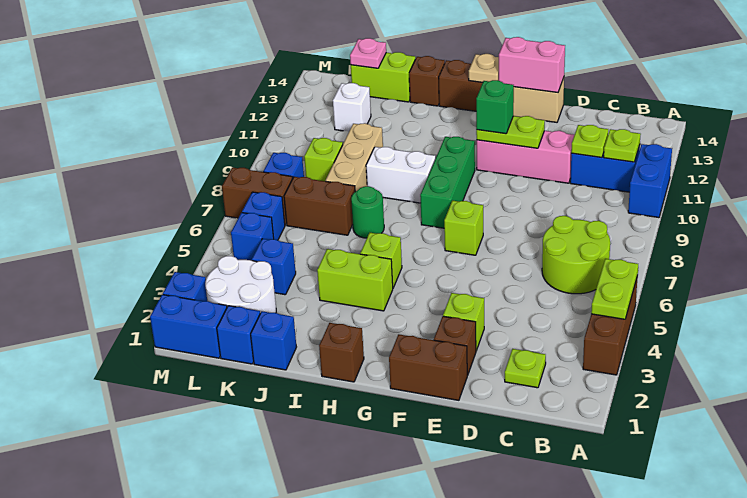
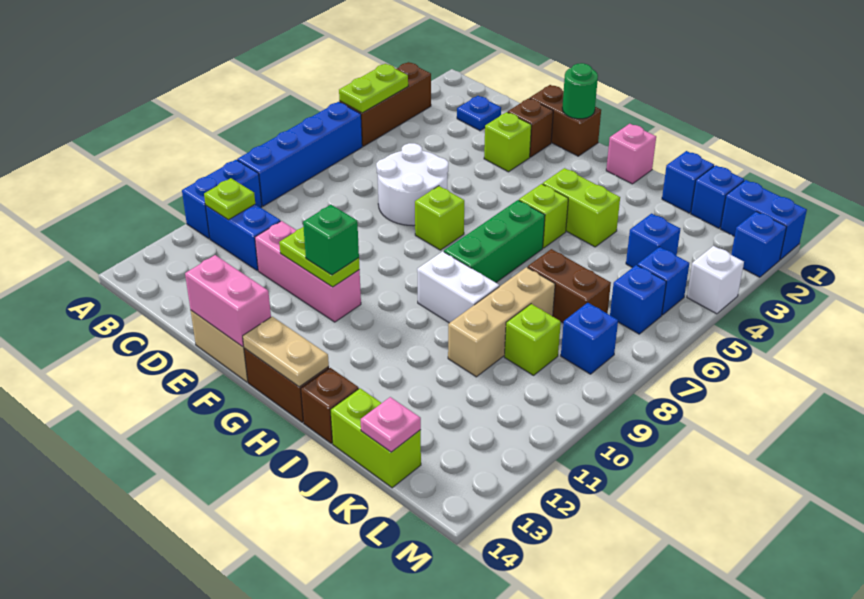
none -> blue brick A6:A9 level 1
lime round brick B6:C7 level 1 -> none
lime plate C2 level 1 -> blue plate C2 level 1
lime plate C11 level 2 -> none
green brick G8:G10 level 1 -> green brick H6:H8 level 1
tan plate G14 level 2 -> tan plate G14:H14 level 2
brown brick H1 level 1 -> pink brick H1 level 1
green round brick I7 level 1 -> green round brick F1 level 2
white round brick K2:L3 level 1 -> white round brick D6:E7 level 1
white brick K12 level 1 -> white brick M4 level 1
brown brick L7:M7 level 1 -> none

